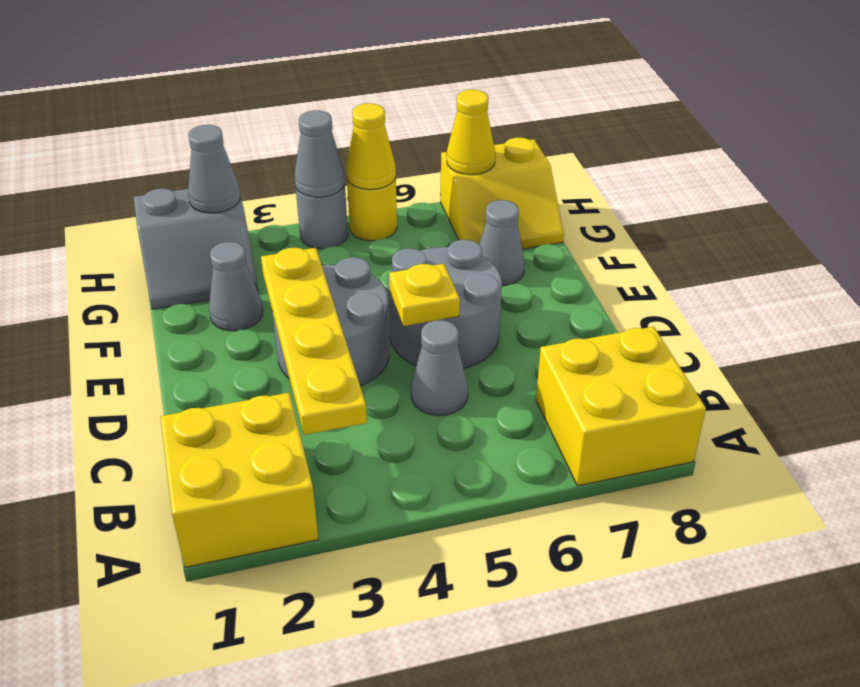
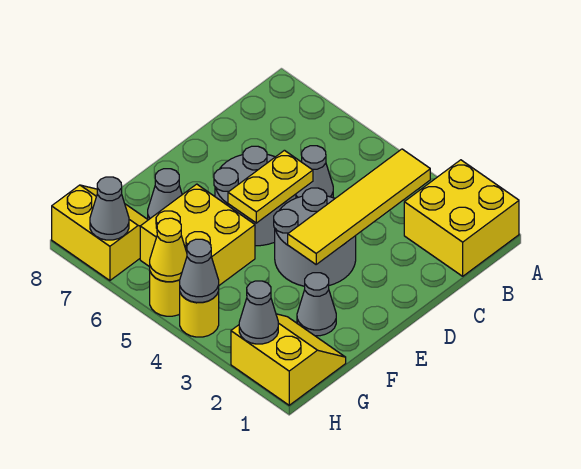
yellow brick A7:B8 level 1 -> yellow brick F5:G6 level 1
yellow plate B3:E3 level 2 -> yellow tile B3:E3 level 2
yellow plate D5 level 2 -> yellow plate D5:E5 level 2
grey slope G1:H2 level 1 top H -> yellow slope G1:H2 level 1 top H
grey round brick H4 level 1 -> yellow round brick H4 level 1
yellow cone H7 level 2 -> grey cone H7 level 2

